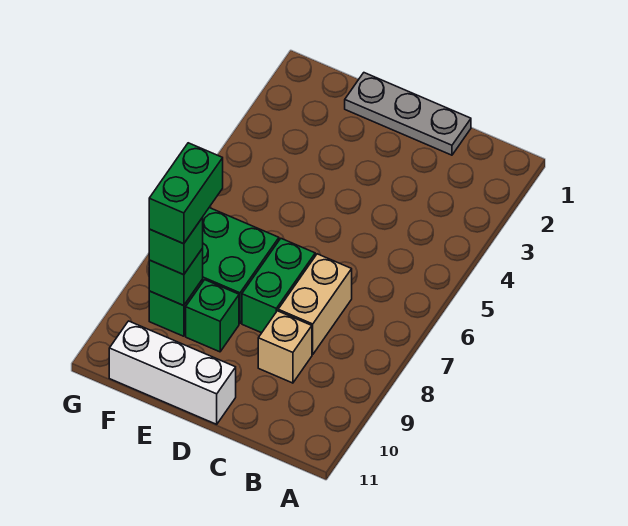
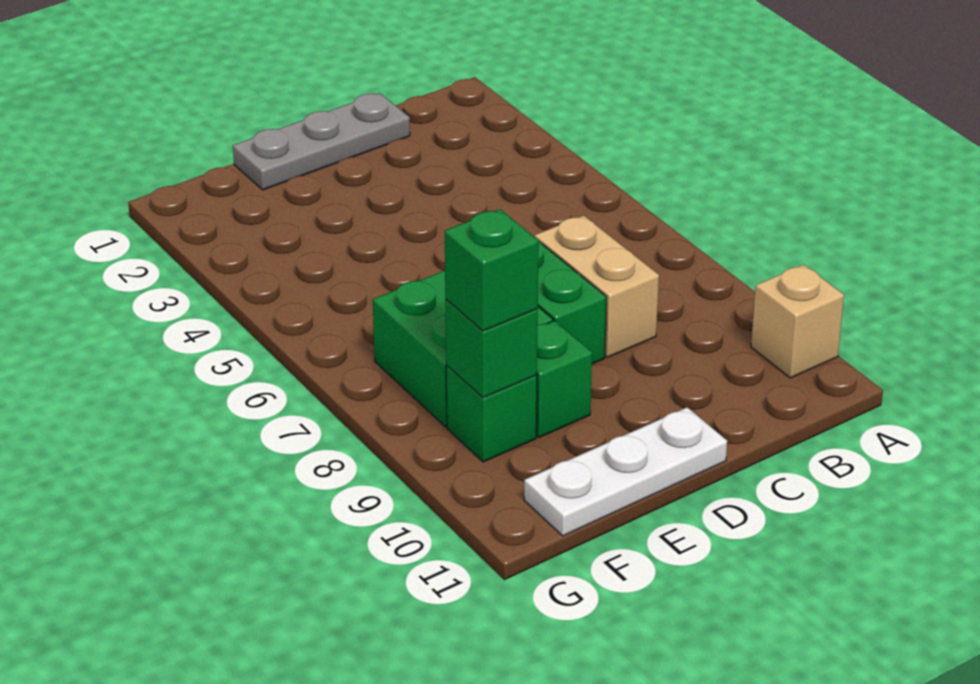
tan brick C9 level 1 -> tan brick A10 level 1
white brick D11:F11 level 1 -> white plate D11:F11 level 1
green brick F8:F9 level 4 -> none

